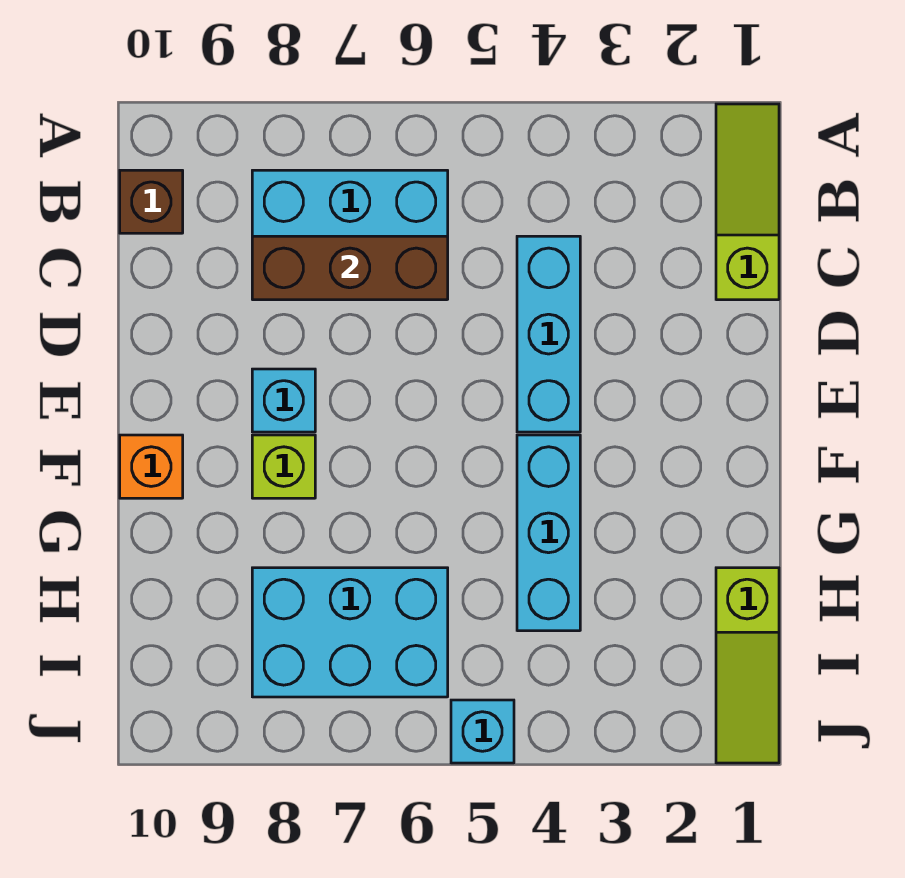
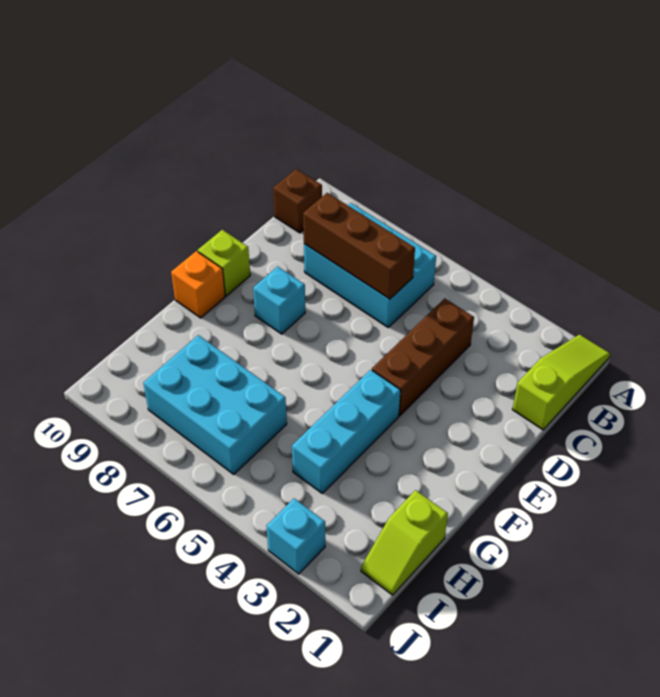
cyan brick C4:E4 level 1 -> brown brick C4:E4 level 1
lime brick F8 level 1 -> lime brick E10 level 1
lime slope H1:J1 level 1 top H -> lime slope H1:I1 level 1 top H
cyan brick J5 level 1 -> cyan brick J3 level 1

